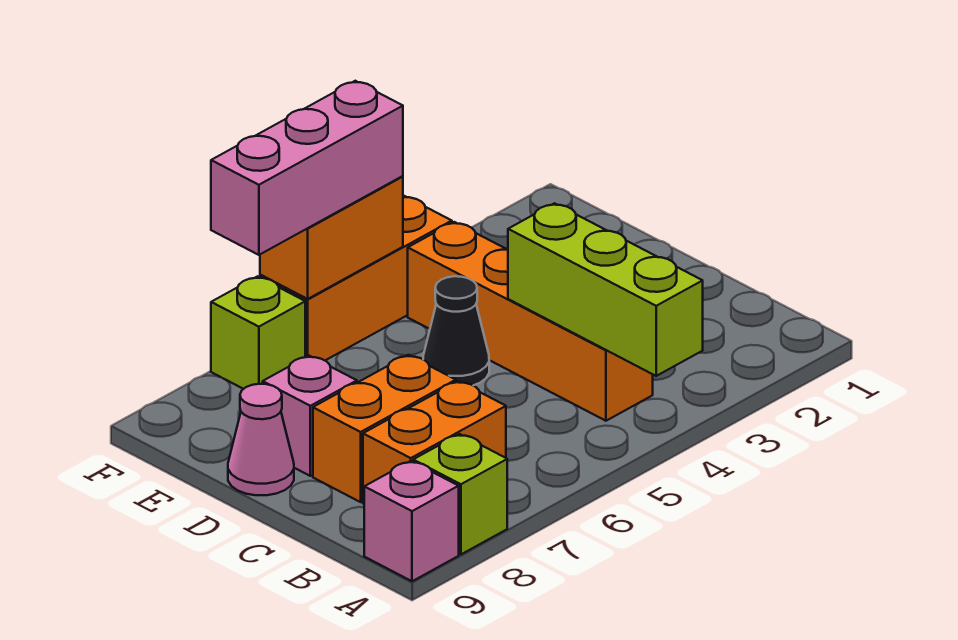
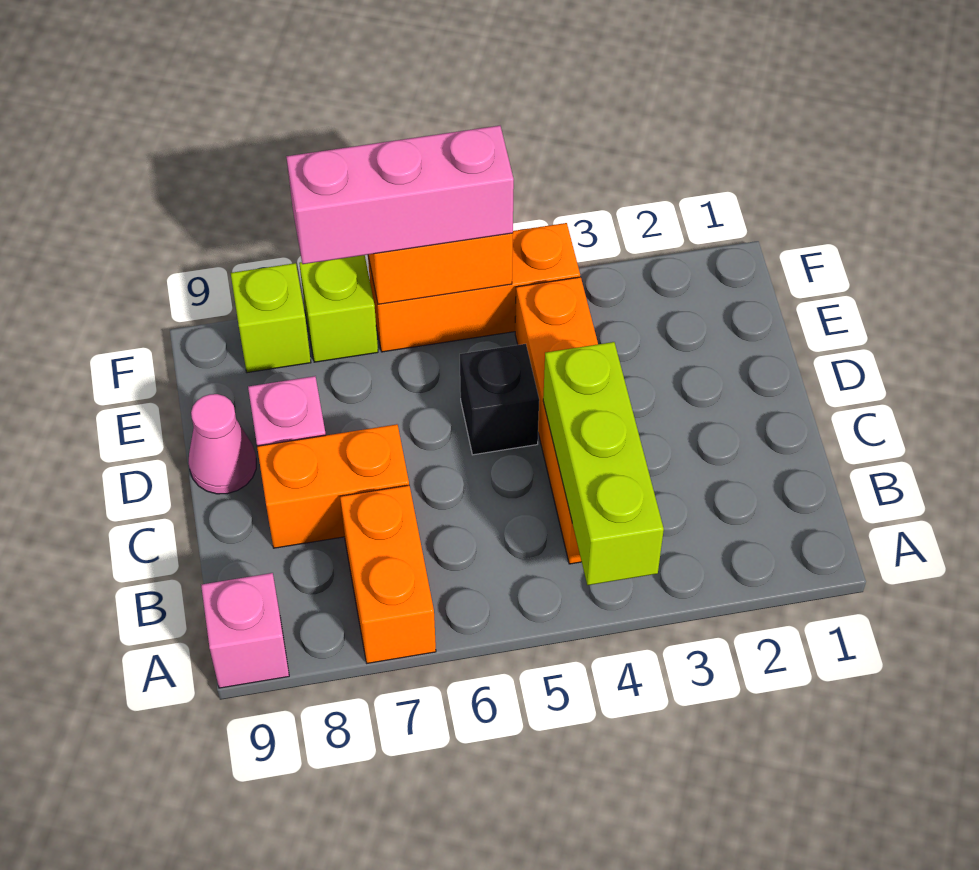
lime brick A8 level 1 -> lime brick F8 level 1
orange brick B7:B8 level 1 -> orange brick A7:B7 level 1
black cone D5 level 1 -> black brick D5 level 1

